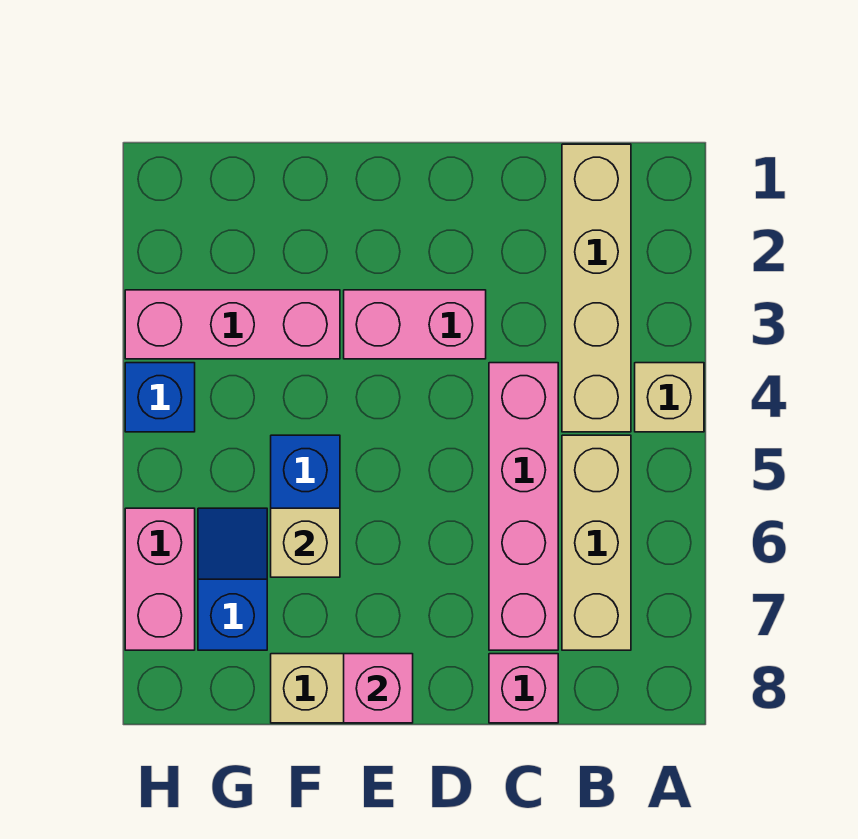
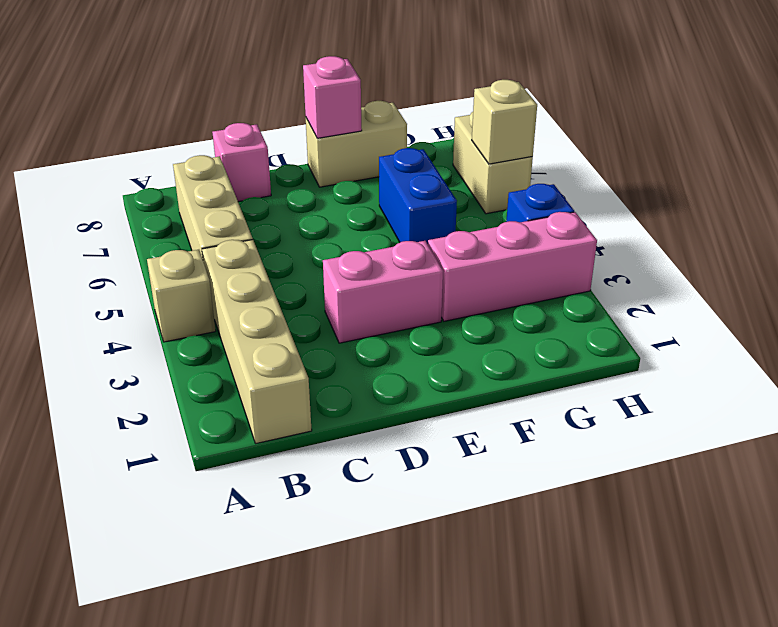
pink brick C4:C7 level 1 -> none
tan brick F6 level 2 -> tan brick H6 level 2
blue slope G6:G7 level 1 top 7 -> none
pink brick H6:H7 level 1 -> tan brick H6:H7 level 1

